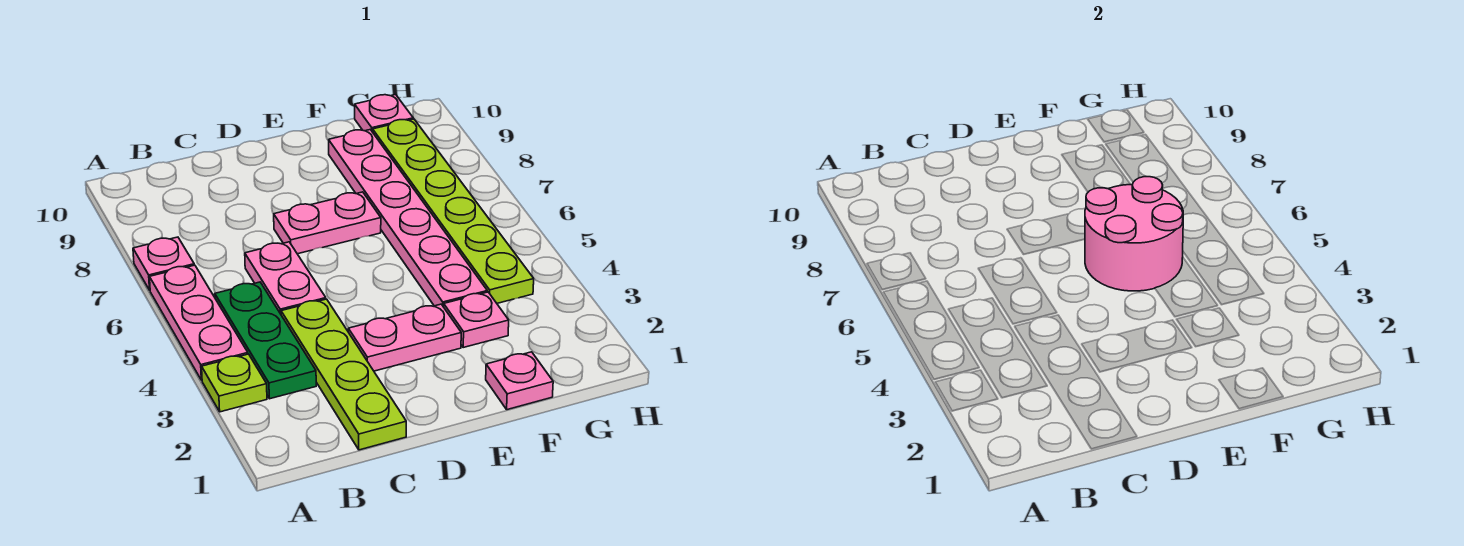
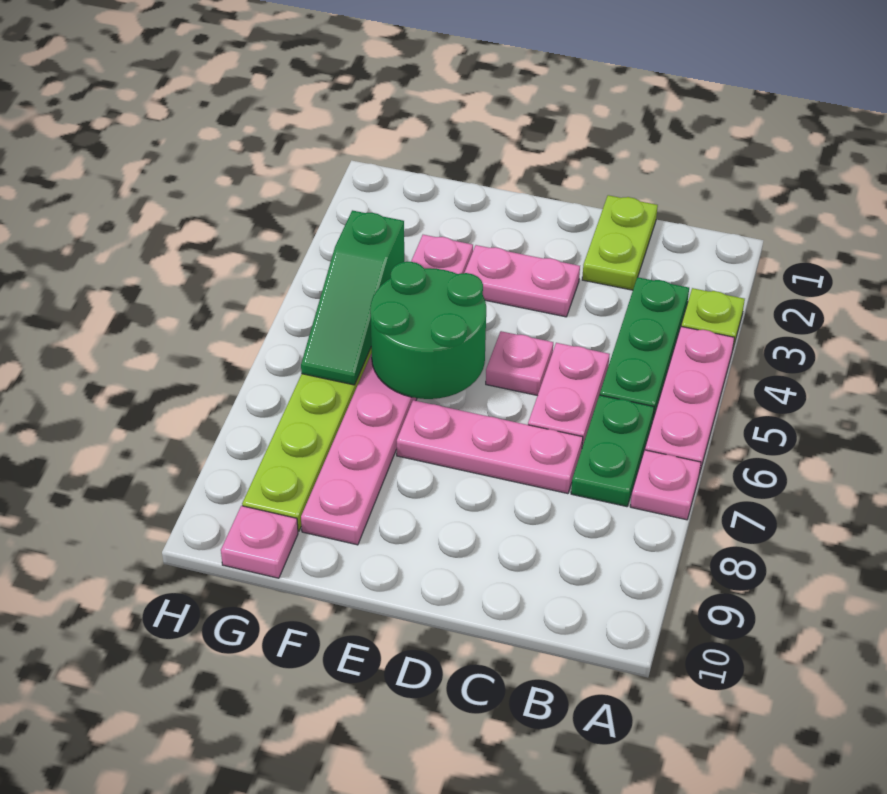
none -> green plate B6:B7 level 1
lime plate C1:C4 level 1 -> lime plate C1:C2 level 1
pink plate D7:E7 level 1 -> pink plate C7:E7 level 1
pink round brick E5:F6 level 2 -> green round brick E5:F6 level 2
pink plate F1 level 1 -> pink plate D5 level 1
none -> green slope G4:G6 level 2 top 4

